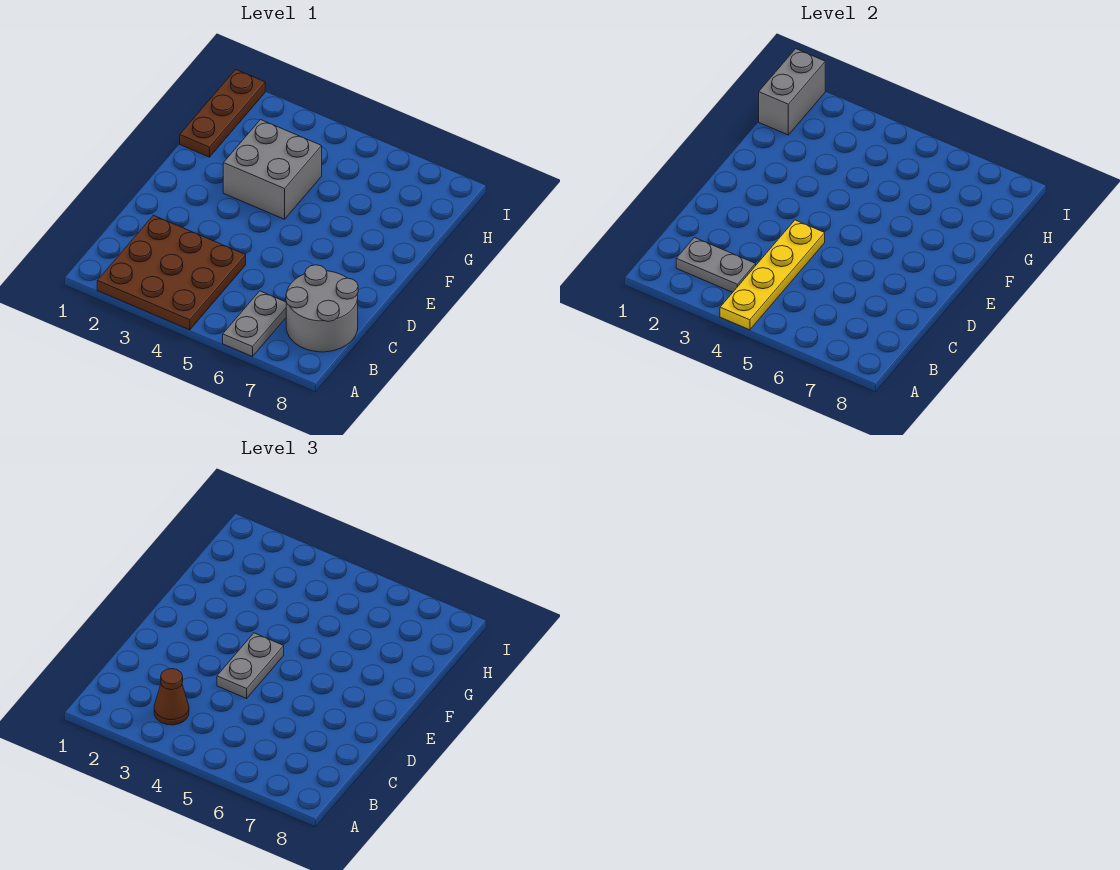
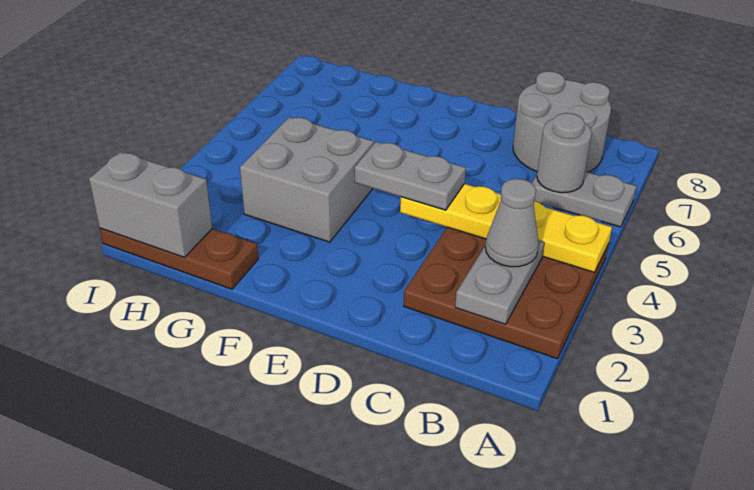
brown cone B3 level 3 -> grey cone B3 level 3
none -> grey round brick B6 level 2

